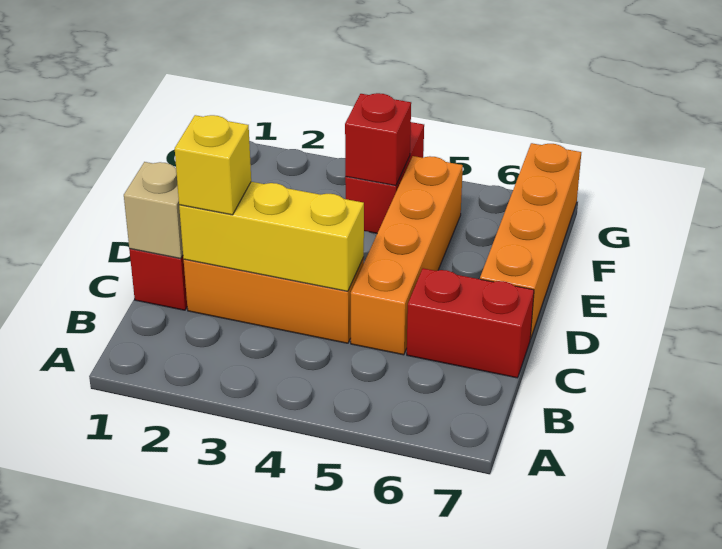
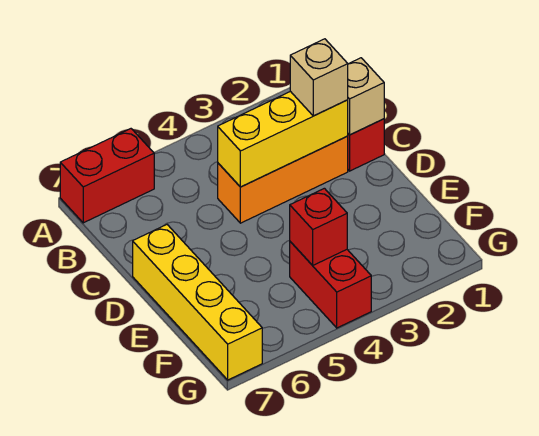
yellow brick C2 level 3 -> tan brick C2 level 3
orange brick C5:F5 level 1 -> none
red brick C6:C7 level 1 -> red brick A6:A7 level 1
orange brick D7:G7 level 1 -> yellow brick D7:G7 level 1

